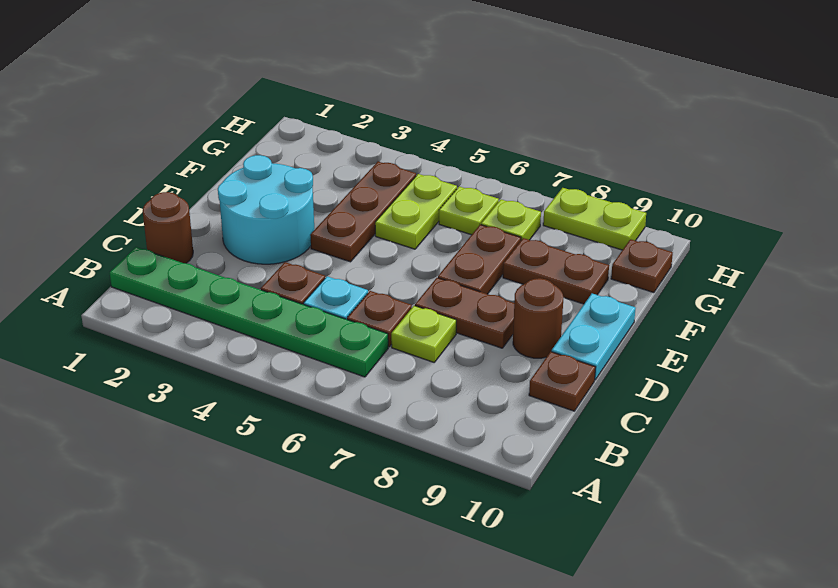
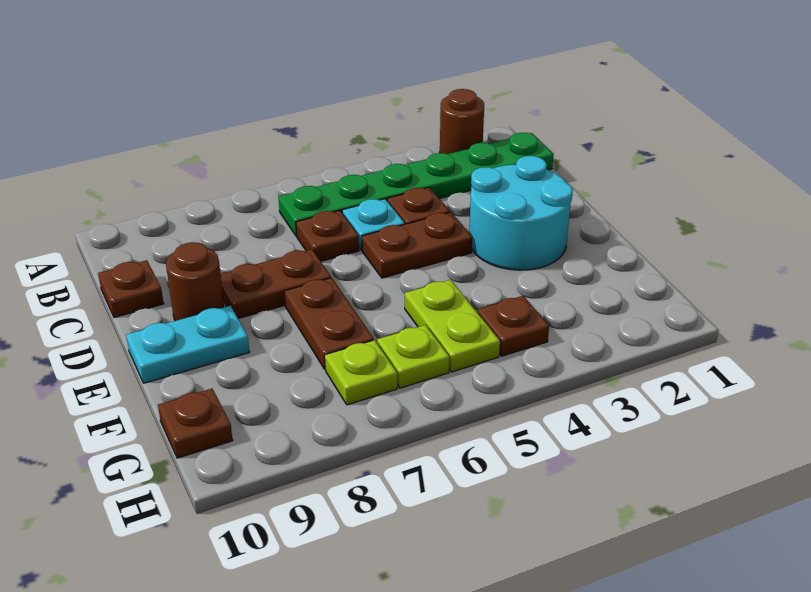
brown round brick C1 level 1 -> brown round brick A2 level 1
lime plate C7 level 1 -> none
cyan plate D10:E10 level 1 -> cyan plate E9:E10 level 1
brown plate E4:G4 level 1 -> brown plate G4 level 1
brown plate F8:F9 level 1 -> brown plate D4:D5 level 1
lime plate H8:H9 level 1 -> none

